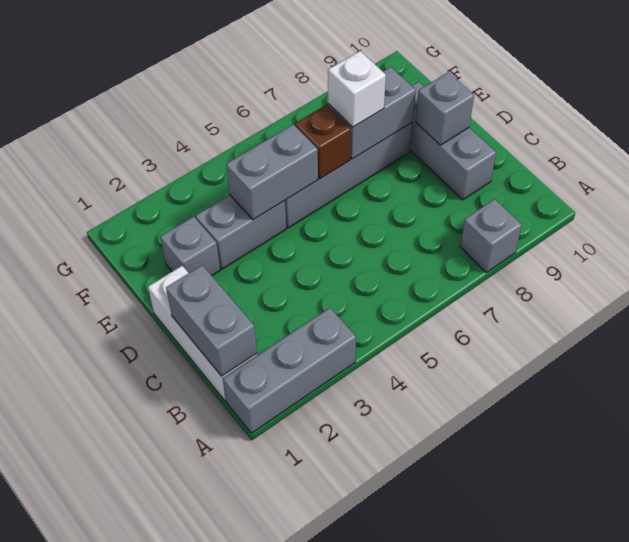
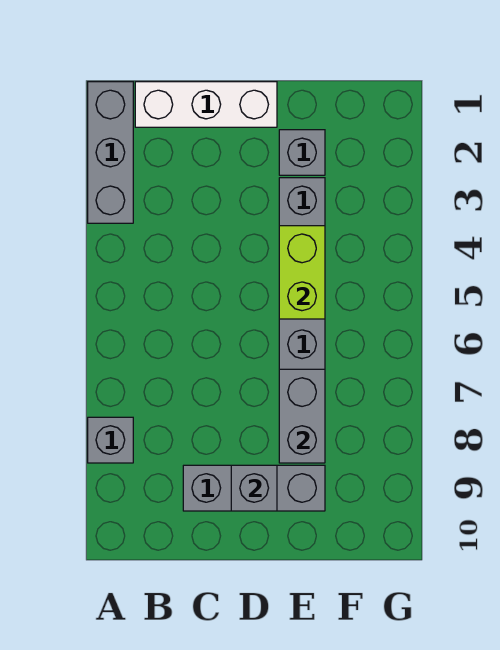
grey brick B1:C1 level 2 -> none
grey brick E4:E5 level 2 -> lime brick E4:E5 level 2
brown brick E6 level 2 -> none
white brick E7 level 3 -> none

